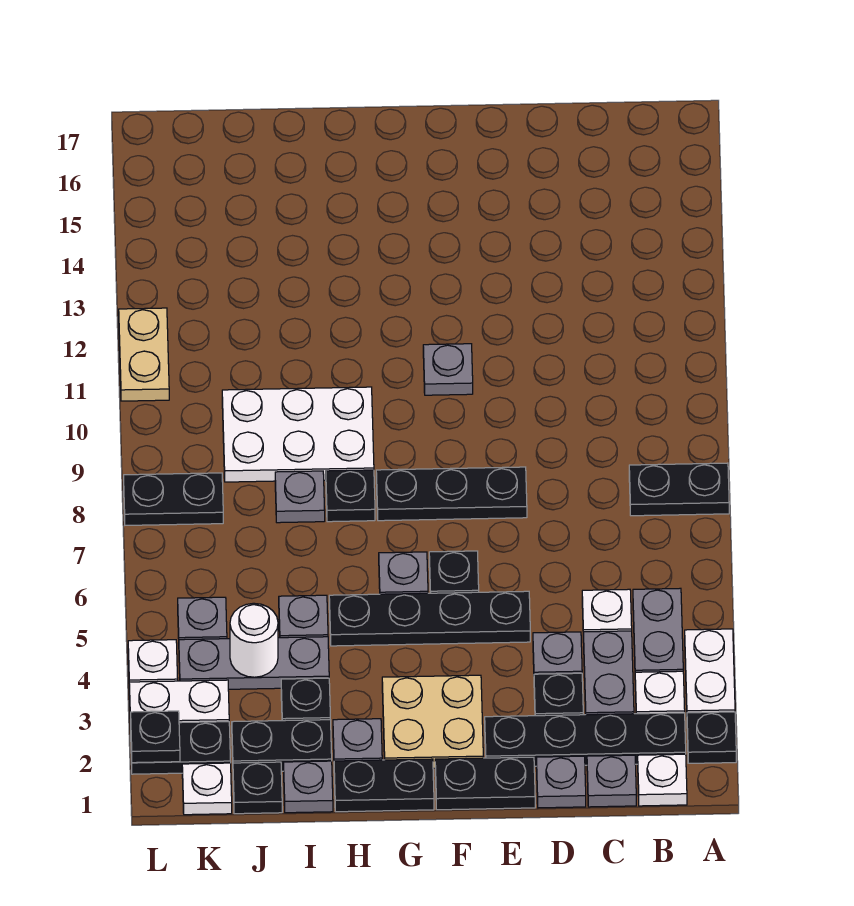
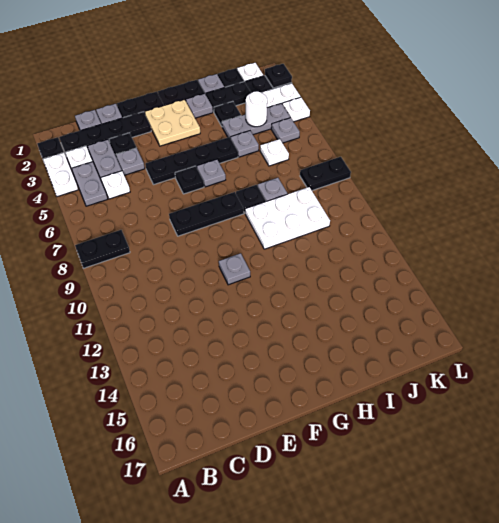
white plate B1 level 1 -> white plate J6 level 1
tan plate L11:L12 level 1 -> none

